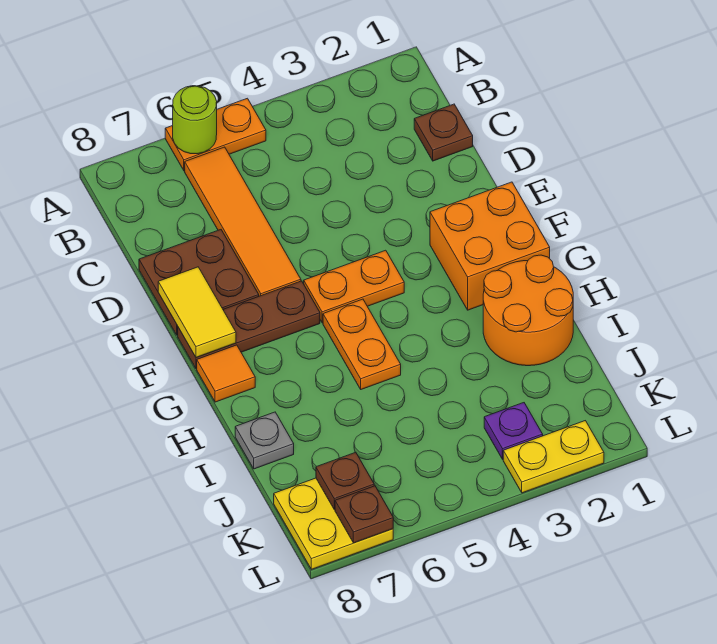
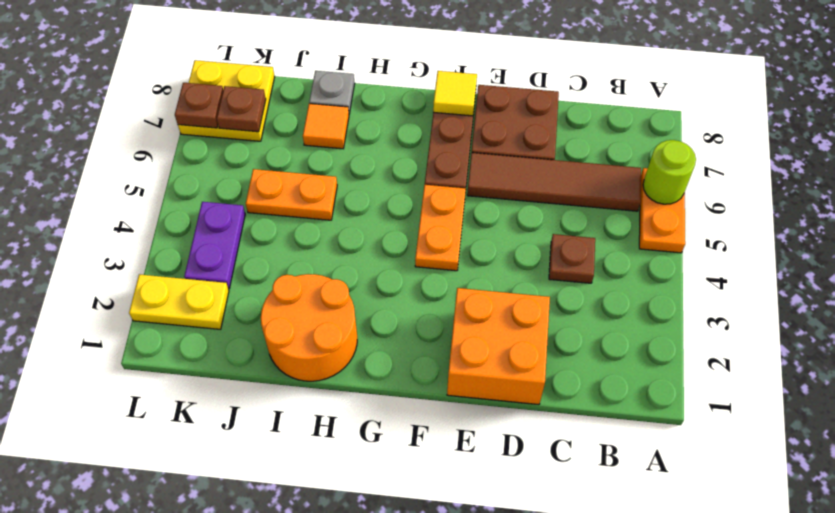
orange tile B6:E6 level 1 -> brown tile B6:E6 level 1
brown plate C1 level 1 -> brown plate C4 level 1
yellow tile E8:F8 level 2 -> yellow tile F8 level 2
orange brick F1:G2 level 1 -> orange brick D1:E2 level 1
orange plate G5:H5 level 1 -> orange plate I5:J5 level 1
orange tile G8 level 1 -> orange tile I7 level 1
purple plate K3 level 1 -> purple plate K3:K4 level 1
yellow plate L2:L3 level 1 -> yellow plate K2:L2 level 1

